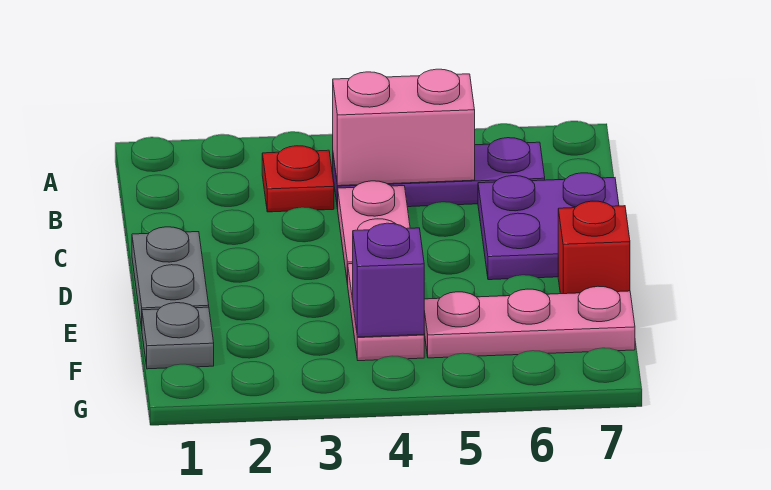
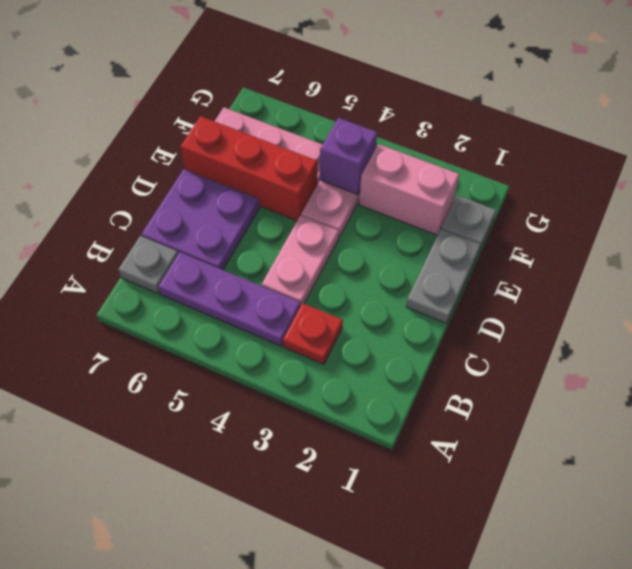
pink brick B4:B5 level 2 -> pink brick F2:F3 level 1
none -> grey plate B7 level 1
red brick E7 level 1 -> red brick E5:E7 level 1

